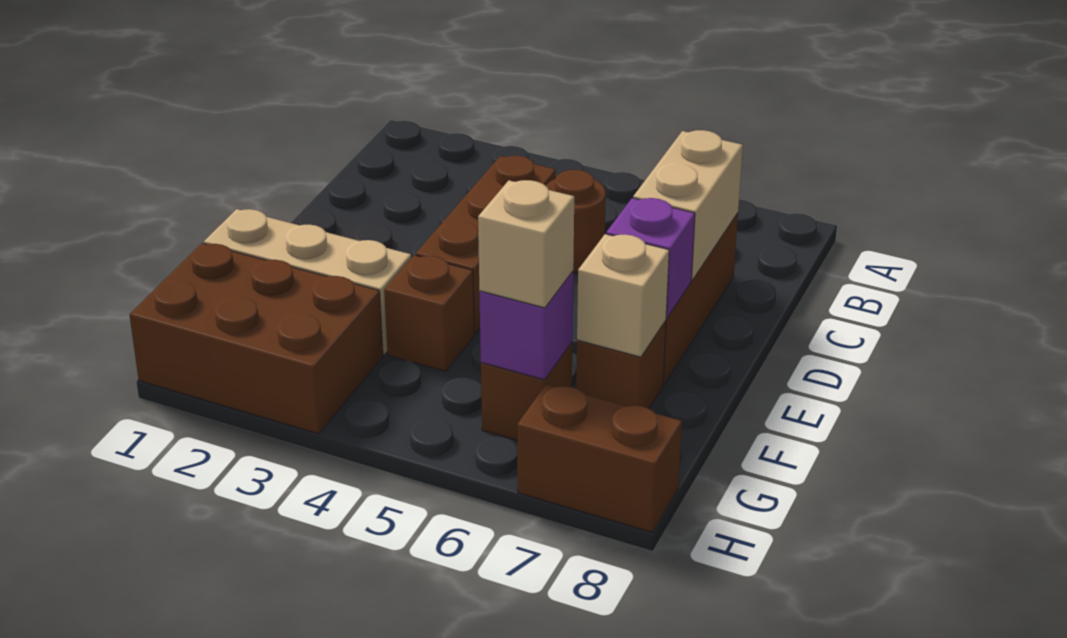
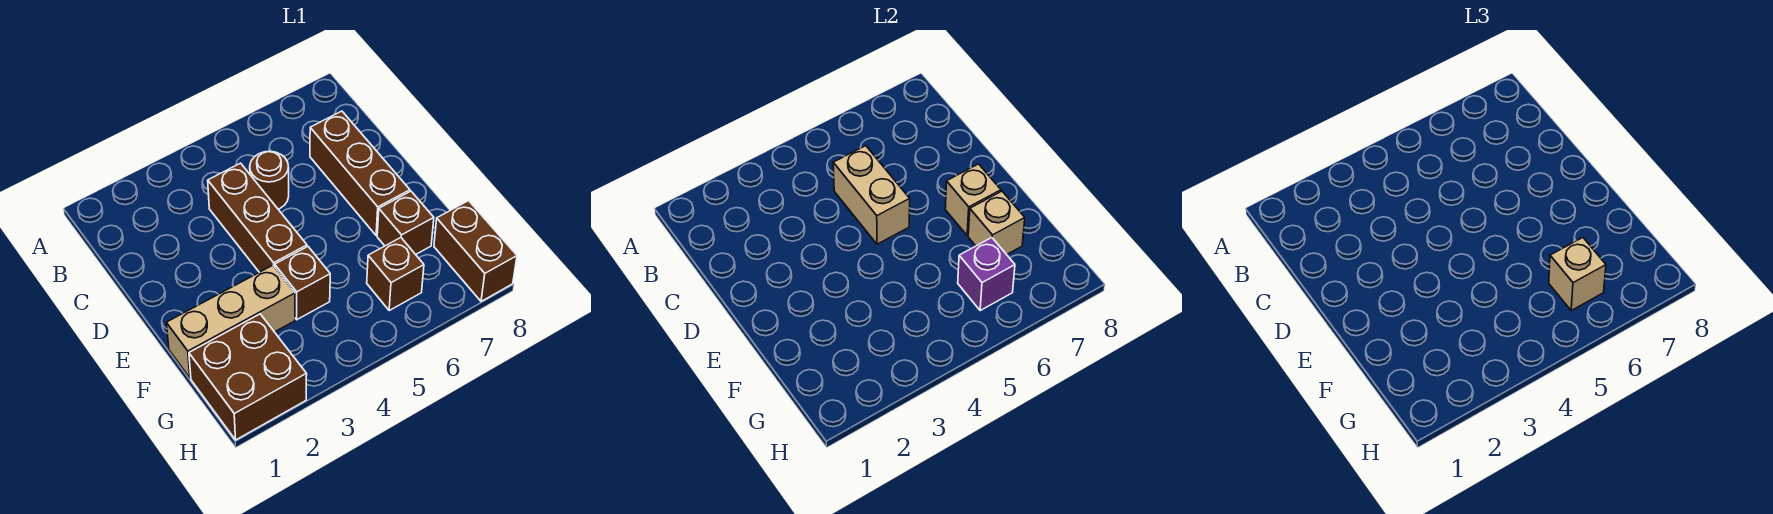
tan brick C7:D7 level 2 -> tan brick C5:D5 level 2
purple brick E7 level 2 -> tan brick E7 level 2
brown brick G1:H3 level 1 -> brown brick G1:H2 level 1
brown brick H7:H8 level 1 -> brown brick G8:H8 level 1

